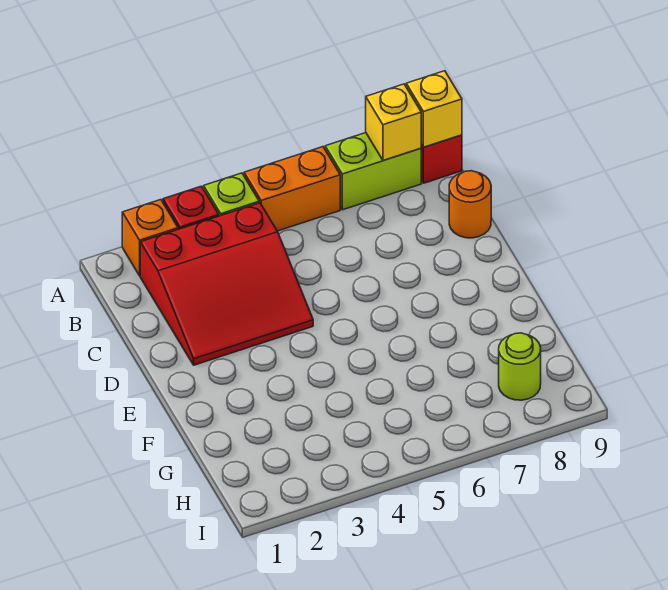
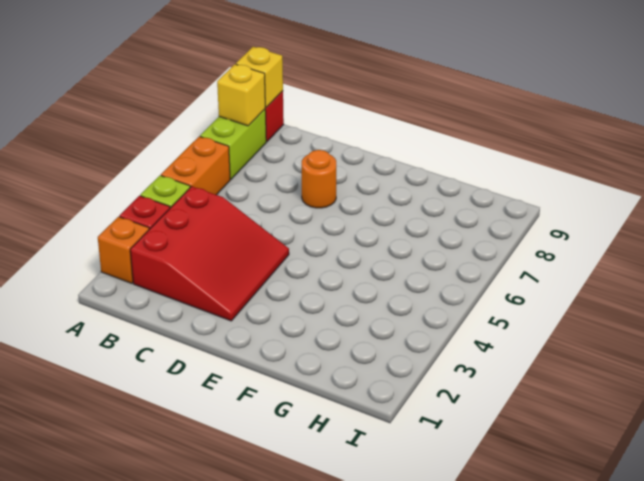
orange round brick C9 level 1 -> orange round brick D7 level 1
lime round brick H8 level 1 -> none

